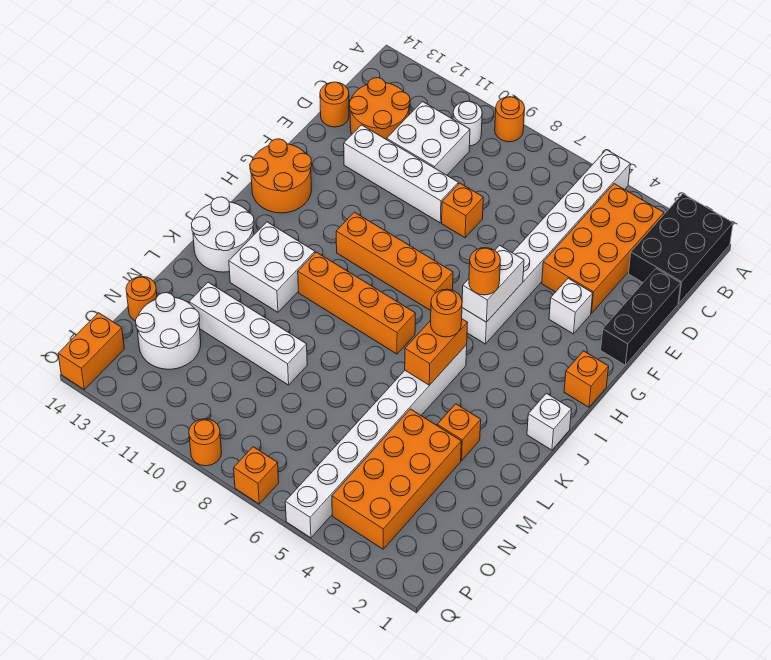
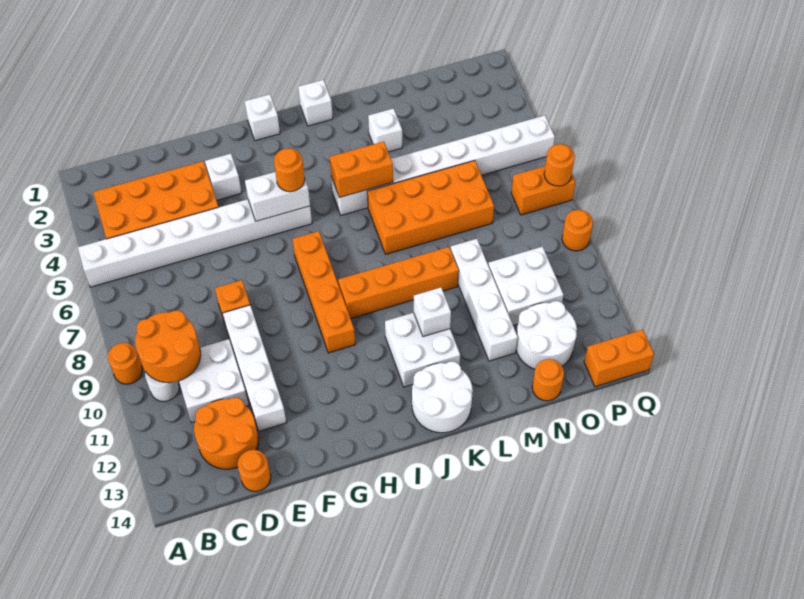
black brick A1:C2 level 1 -> none
black brick D1:F1 level 1 -> none
orange round brick G13:H14 level 1 -> orange round brick B9:C10 level 2
orange brick H1 level 1 -> white brick H1 level 1
orange round brick J5 level 3 -> orange round brick Q7 level 2
orange brick J7:J10 level 1 -> orange brick I9:L9 level 1
none -> white brick K11 level 2
orange brick L3 level 1 -> white brick L3 level 1
orange brick M3:P4 level 1 -> orange brick K6:N7 level 1
none -> white brick N10:O11 level 1
orange brick Q7 level 1 -> orange brick P7:Q7 level 1

